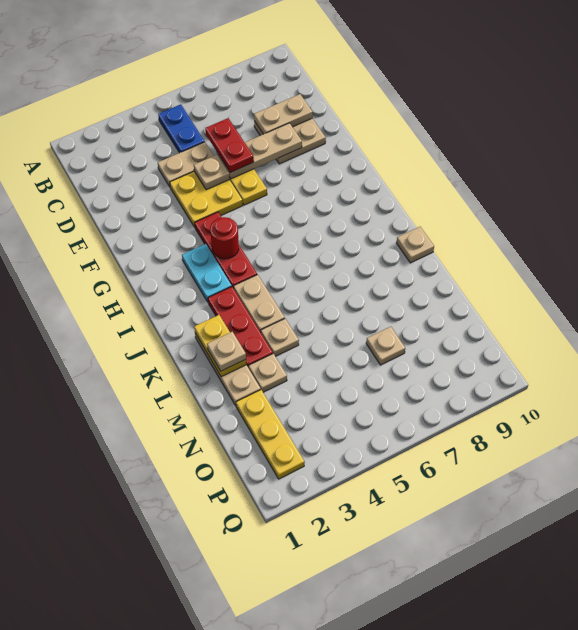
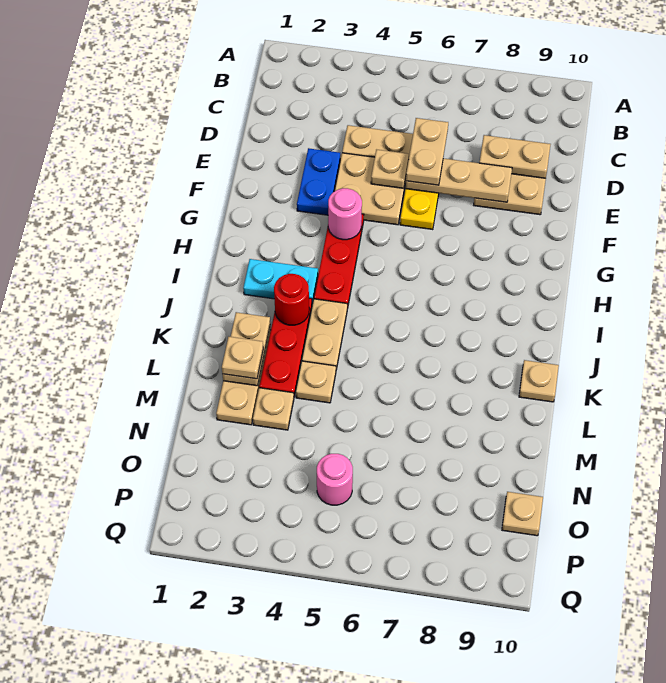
blue plate B5:C5 level 1 -> blue plate E3:F3 level 1
red plate D6:E6 level 3 -> tan plate D6:E6 level 3
yellow plate E4:F5 level 1 -> tan plate E4:F5 level 1
none -> pink round brick G4 level 2
cyan plate H3:I3 level 1 -> cyan plate I2:I3 level 1
red round brick H4 level 2 -> red round brick J3 level 2
yellow plate K2:L2 level 2 -> tan plate K2:L2 level 2
yellow plate N2:P2 level 1 -> none
tan plate N7 level 1 -> tan plate O10 level 1
none -> pink round brick O5 level 1

